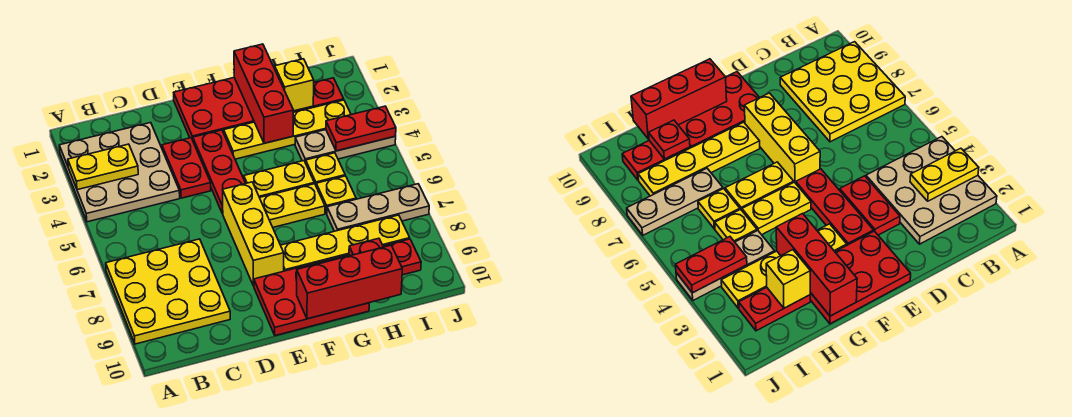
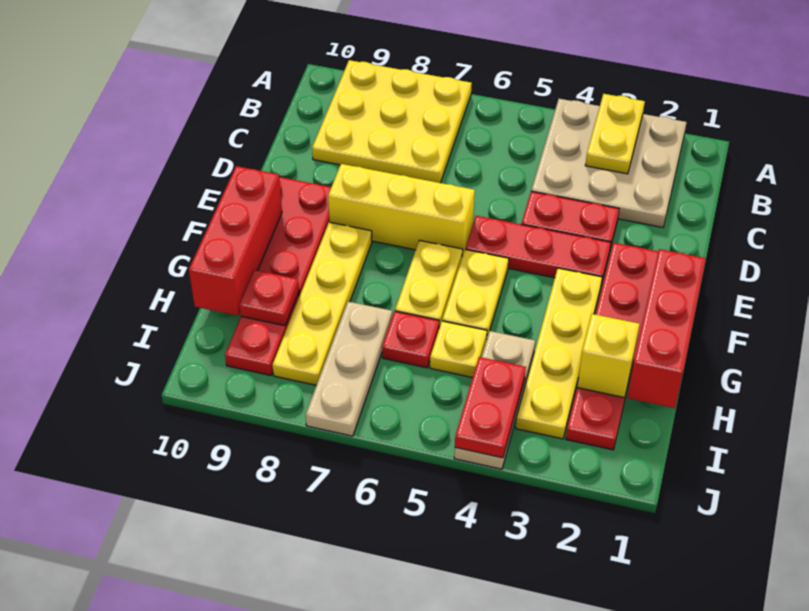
red brick G1:G3 level 2 -> red brick F1:H1 level 2
yellow plate H6 level 1 -> red plate H6 level 1

